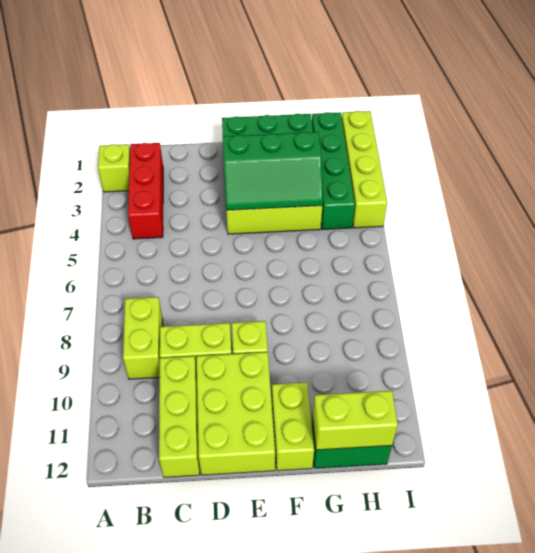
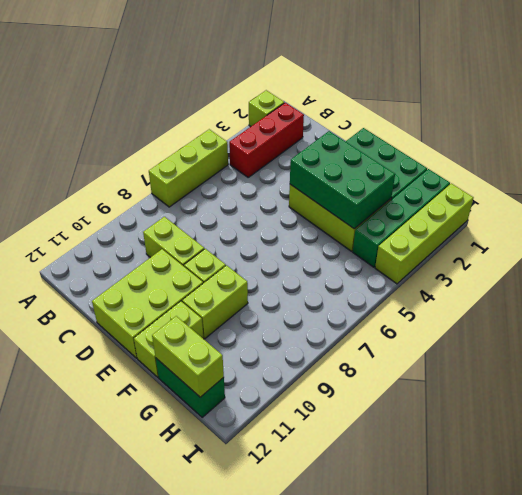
lime brick B8:B9 level 1 -> lime brick F9:F10 level 1
lime brick C10:C12 level 1 -> lime brick A5:A7 level 1
green slope E3:G4 level 2 top 3 -> green brick E3:G4 level 2

